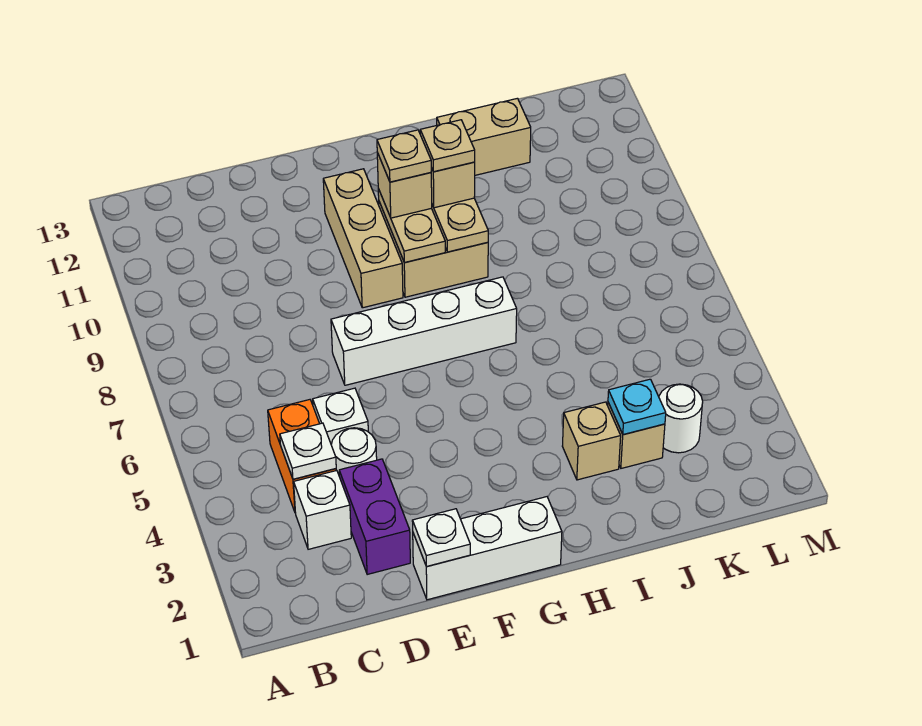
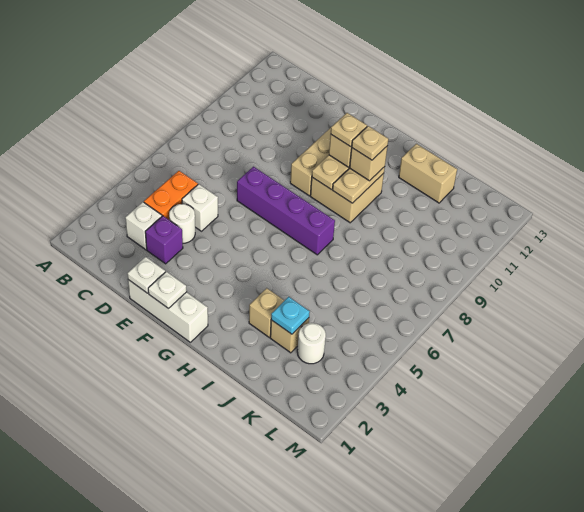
white plate C4 level 2 -> white plate F1 level 2
purple brick D2:D3 level 1 -> purple brick D3 level 1
white brick E7:H7 level 1 -> purple brick E7:H7 level 1

